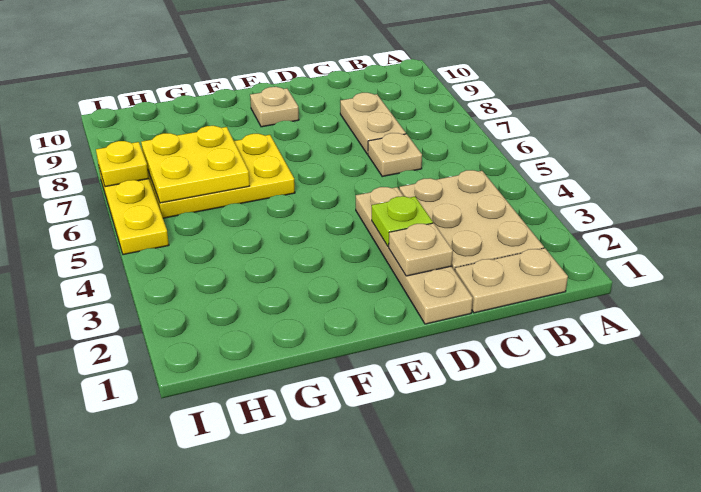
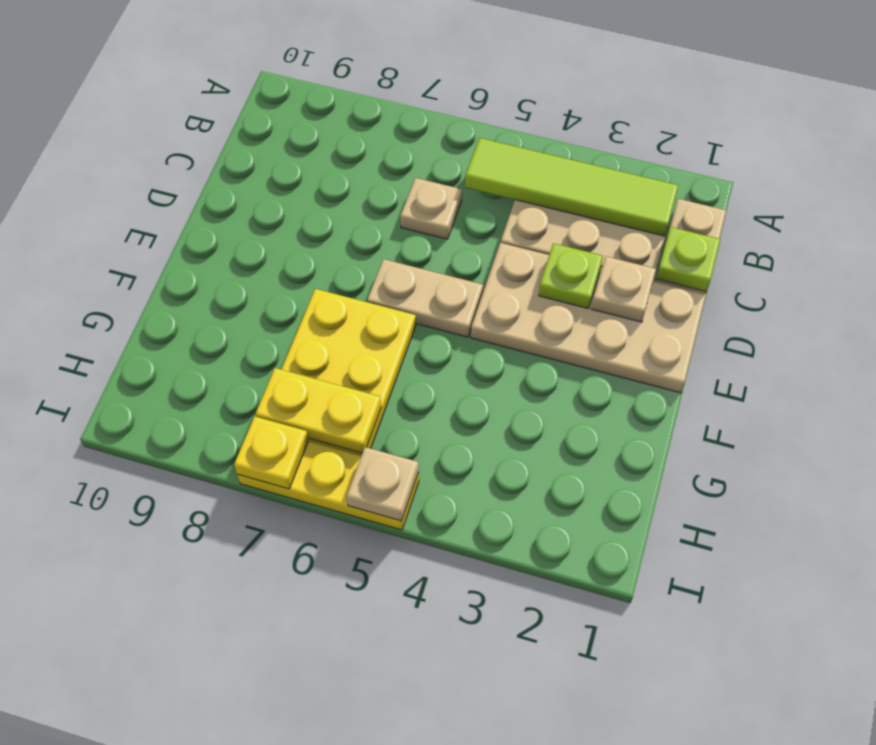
none -> lime tile B2:B5 level 2
none -> lime plate C1 level 2
tan plate C7:C8 level 1 -> tan plate E5:E6 level 1
tan plate D1:D4 level 1 -> tan plate D1:E4 level 1
tan plate E9 level 1 -> tan plate I5 level 2
yellow plate G6:H7 level 2 -> yellow plate H6:H7 level 2

